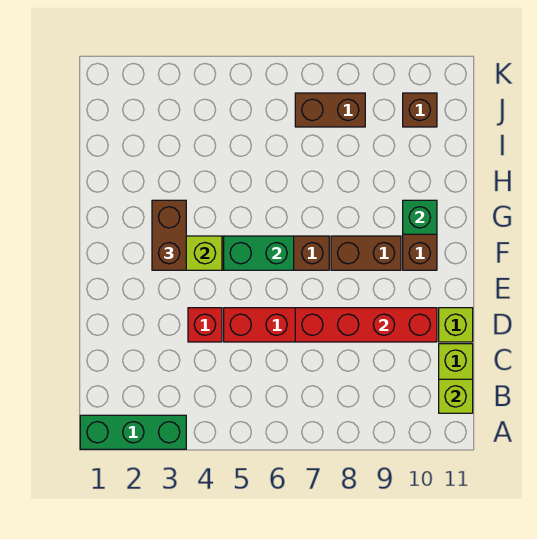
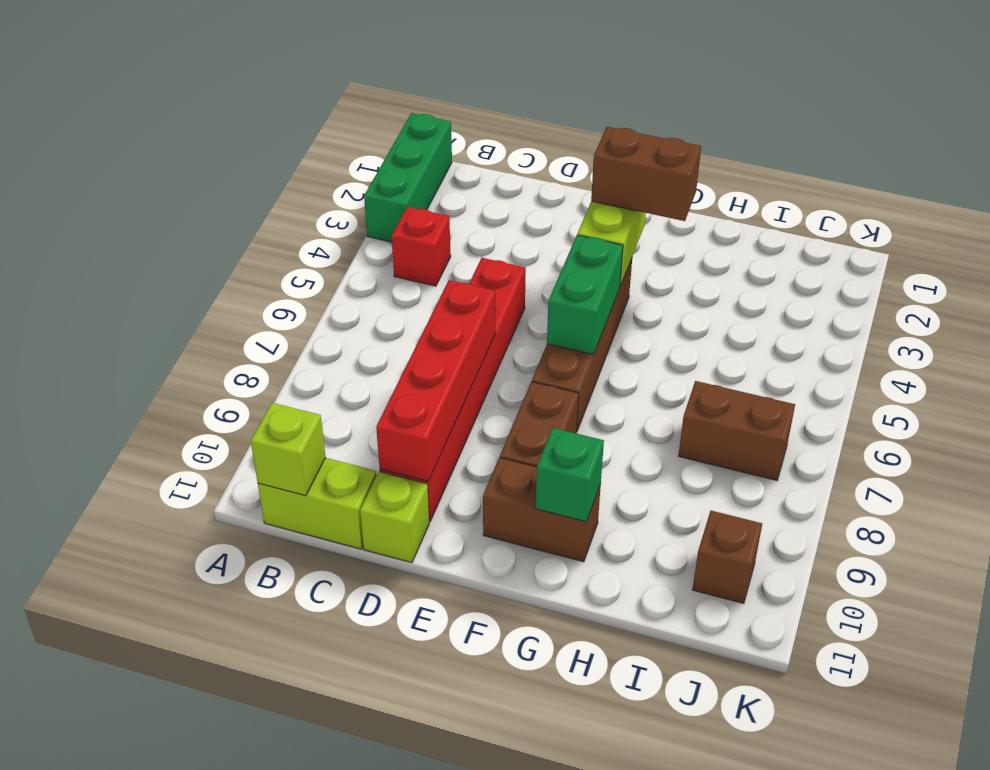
red brick D4 level 1 -> red brick B4 level 1
brown brick J7:J8 level 1 -> brown brick I7:J7 level 1

